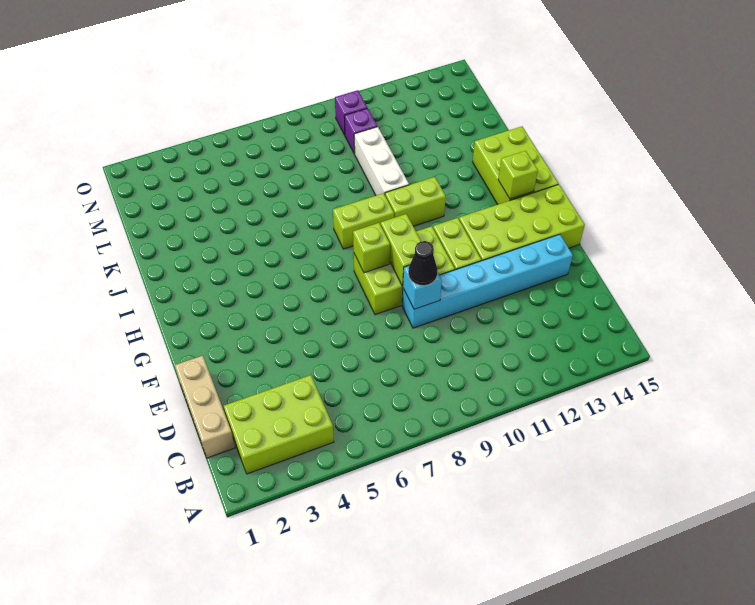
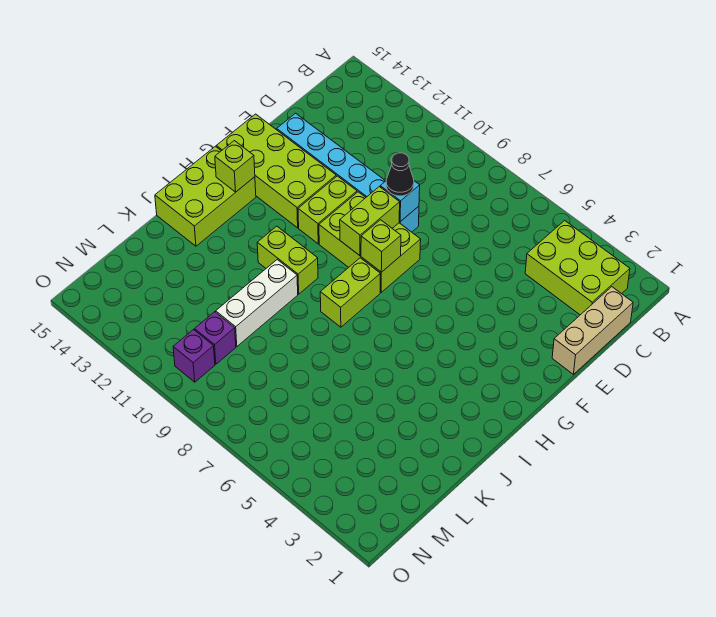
lime brick I8:I9 level 1 -> lime brick H8:I8 level 1

